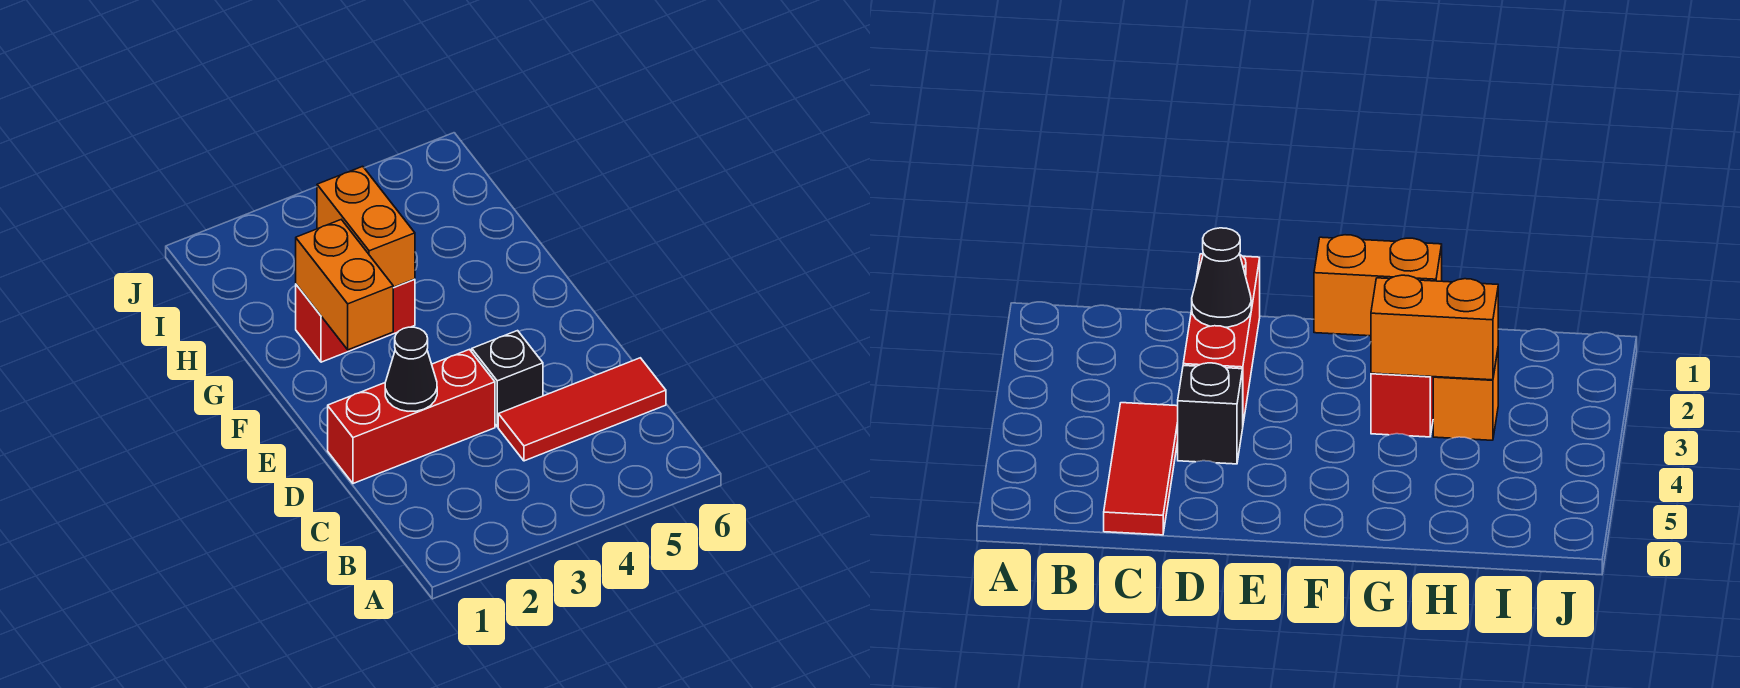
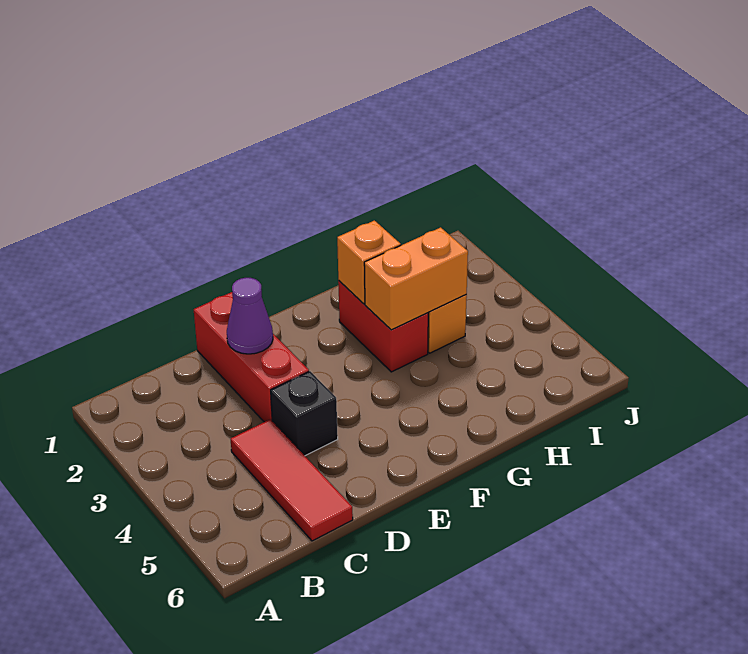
black cone D2 level 2 -> purple cone D2 level 2
orange brick F2:G2 level 2 -> orange brick G2 level 2

